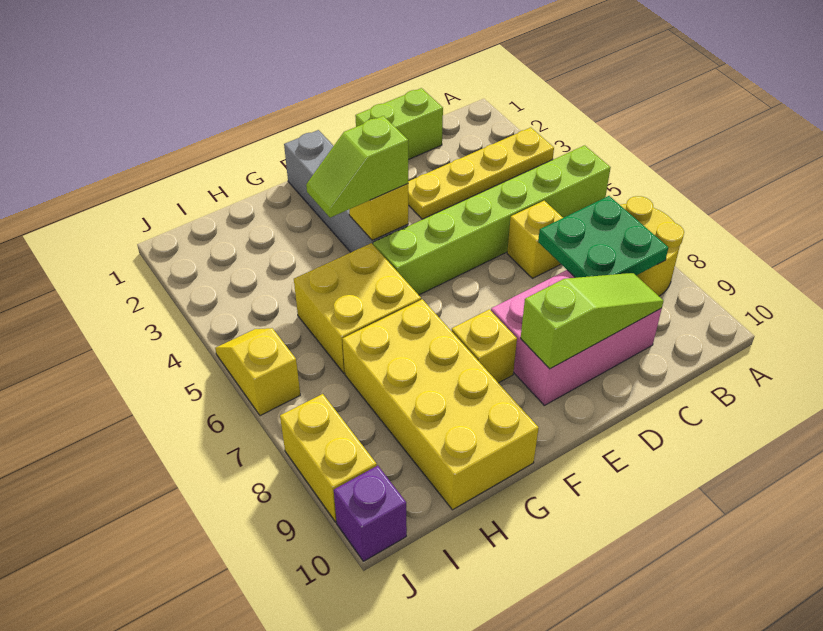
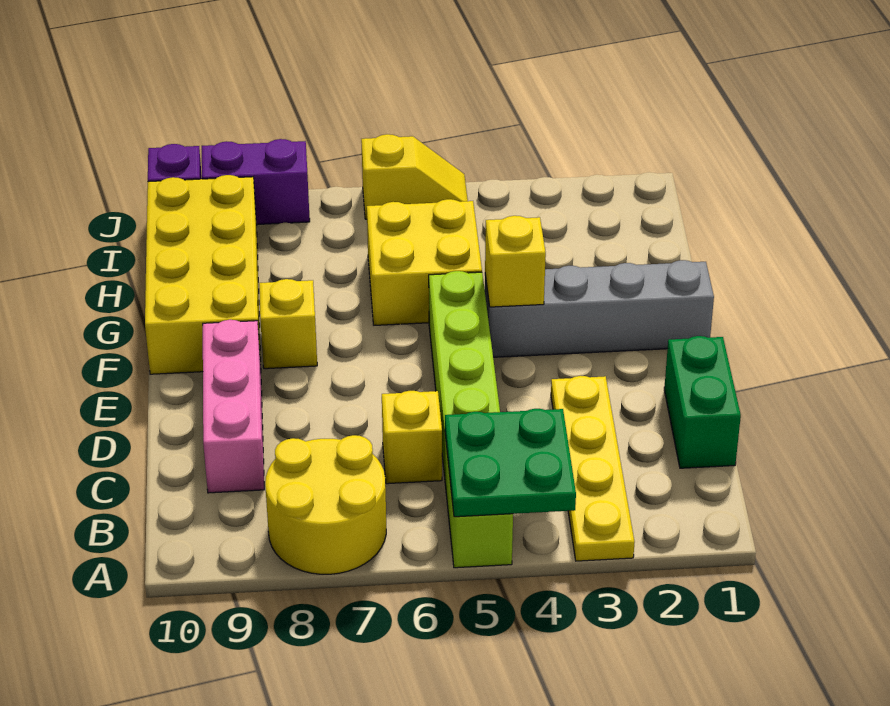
green plate B7:C8 level 2 -> green plate A4:B5 level 2
lime brick C1:D1 level 1 -> green brick C1:D1 level 1
pink brick C8:E9 level 1 -> pink brick C9:E9 level 1
lime slope C9:E9 level 2 top E -> none
lime slope F4:G4 level 3 top F -> none
yellow brick G7:H10 level 1 -> yellow brick F9:I10 level 1
yellow brick J8:J9 level 1 -> purple brick J8:J9 level 1

